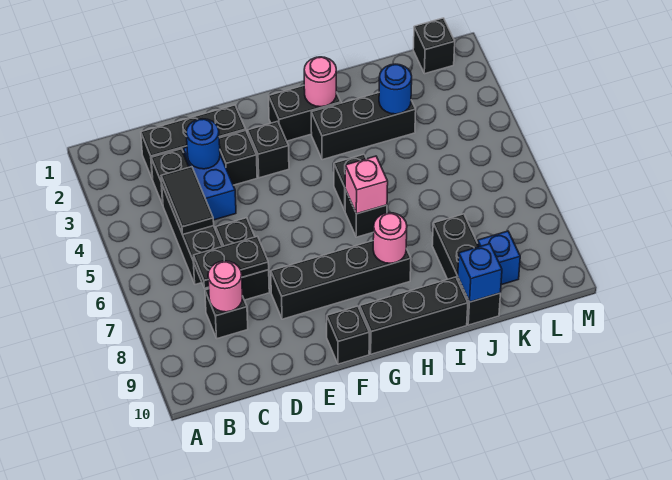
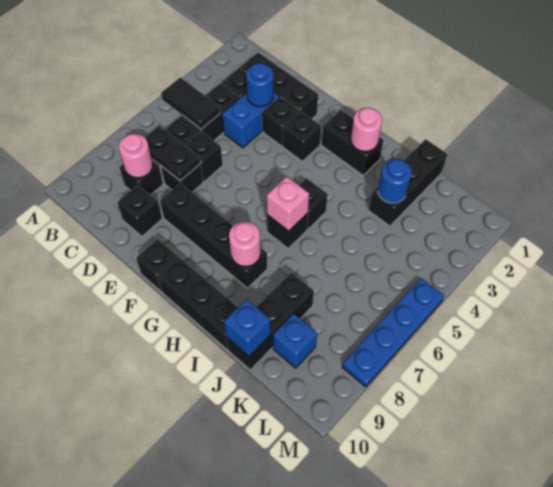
black tile C4:C5 level 2 -> black tile B5:C5 level 2
black brick H3:J3 level 1 -> black brick J1:J3 level 1
black brick L1 level 1 -> black brick D9 level 1
none -> blue plate M5:M8 level 1

